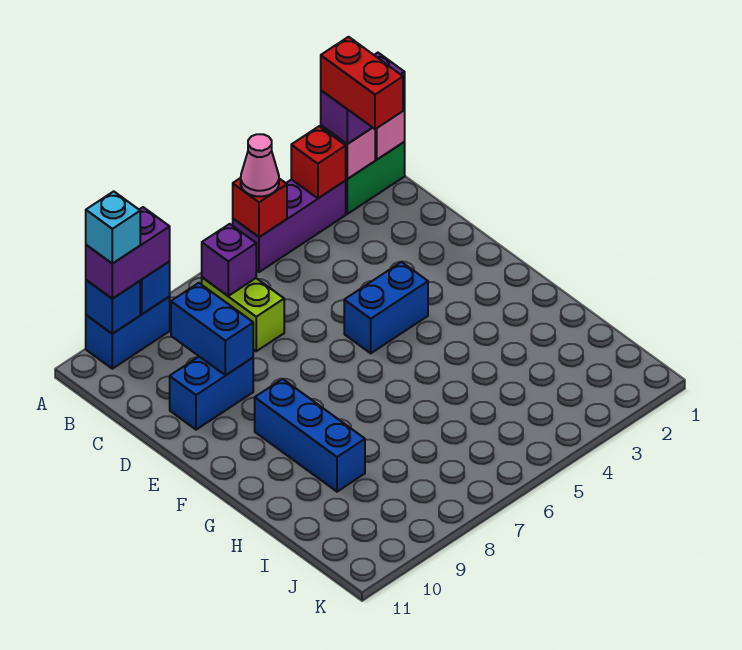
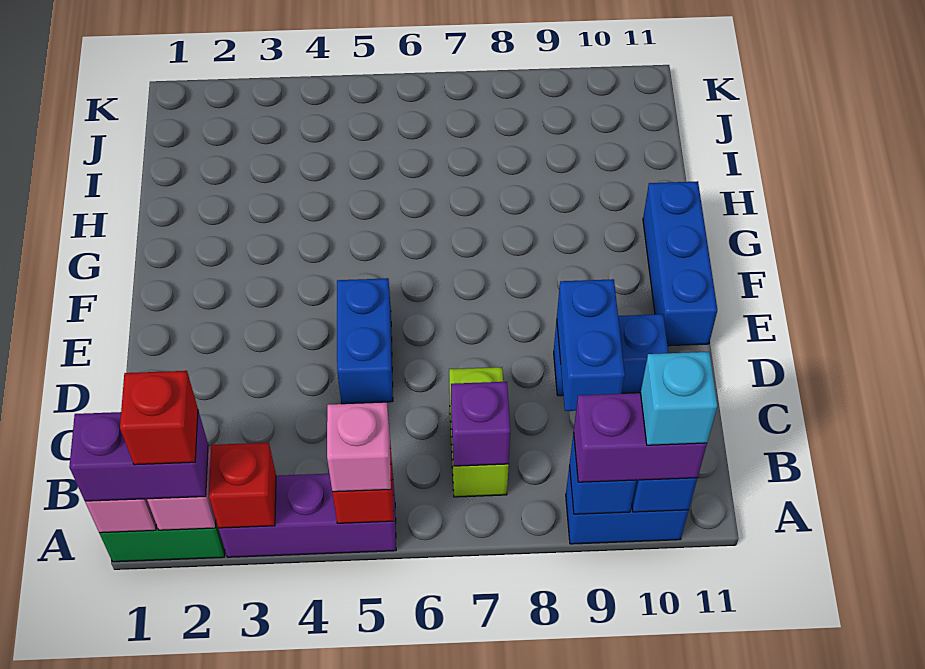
red brick A2:B2 level 4 -> red brick A2 level 4
pink cone A5 level 3 -> pink brick A5 level 3
blue brick E4:E5 level 1 -> blue brick D5:E5 level 1
blue brick F9:H9 level 1 -> blue brick E11:G11 level 1

